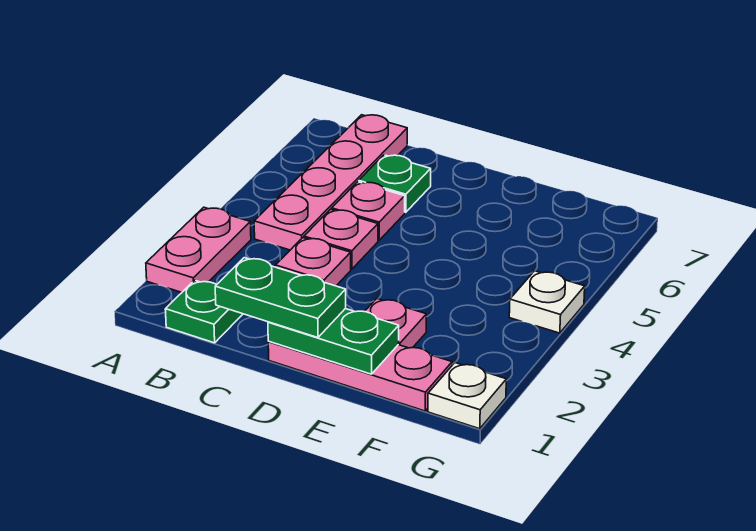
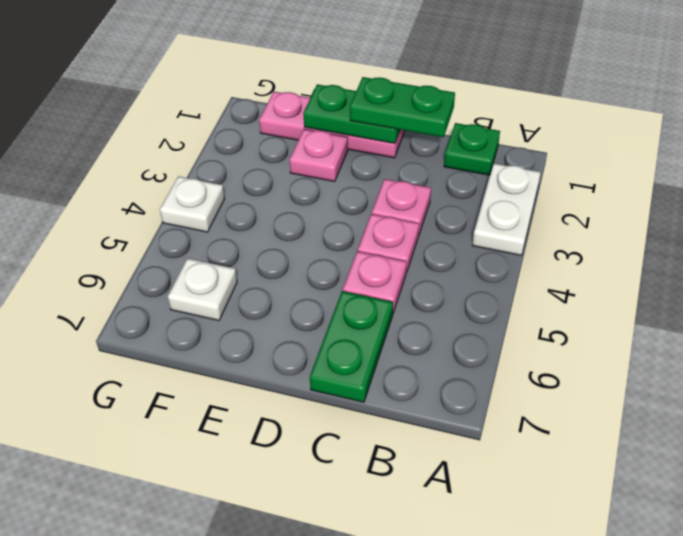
pink plate A2:A3 level 1 -> white plate A2:A3 level 1
pink plate B4:B7 level 1 -> none
green plate C6 level 1 -> green plate C6:C7 level 1
white plate G1 level 1 -> white plate F6 level 1

